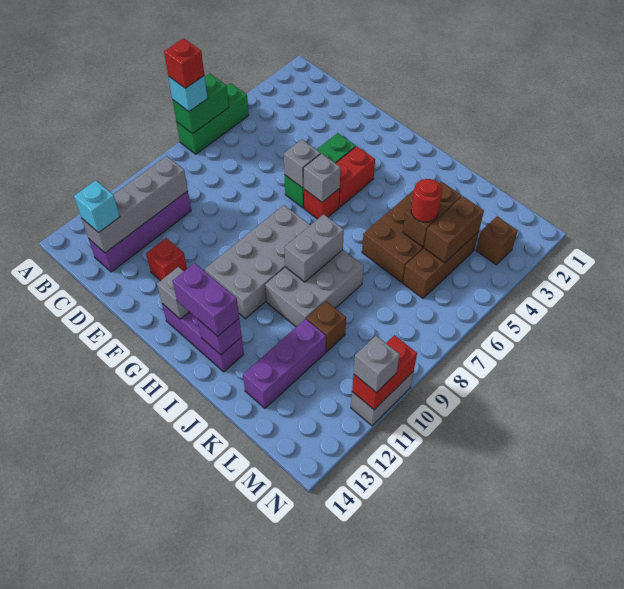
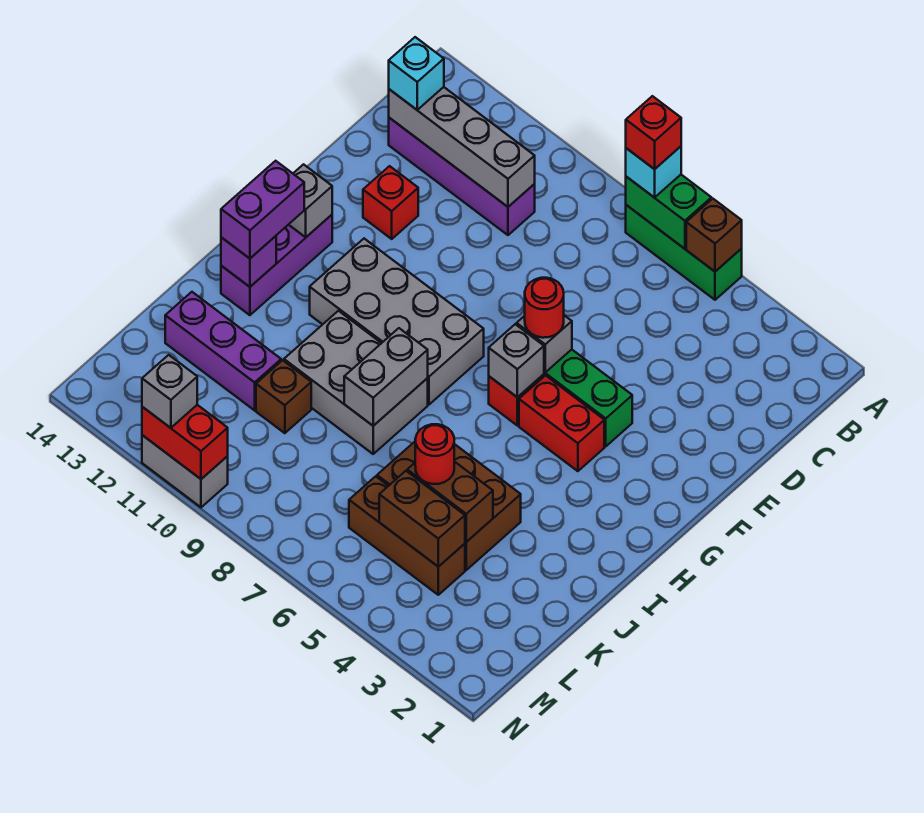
none -> red round brick F6 level 3
grey brick I8:I9 level 2 -> grey brick I8:J8 level 2
brown brick M3 level 1 -> brown brick A5 level 2

